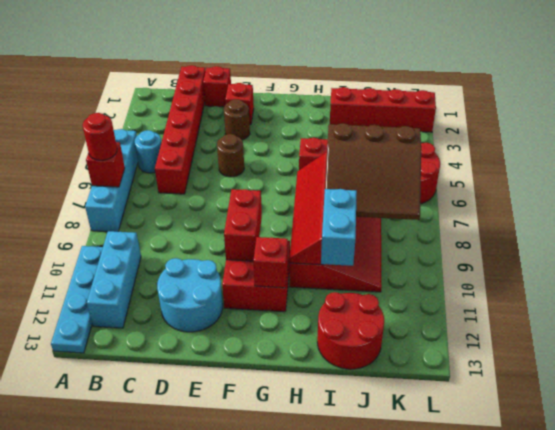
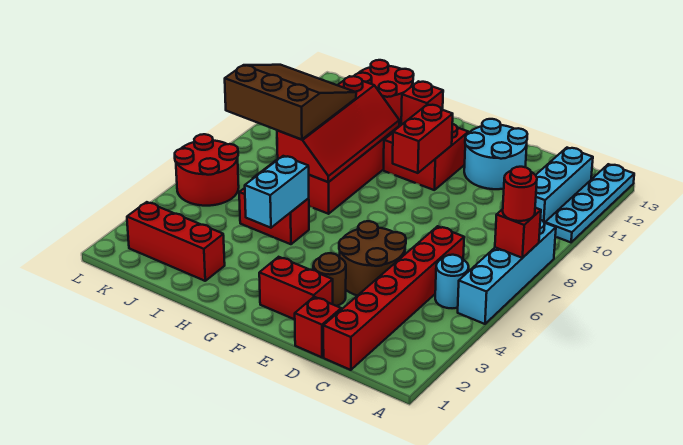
red brick E2 level 1 -> red brick E2:F2 level 1
brown round brick E5 level 1 -> brown round brick D4:E5 level 1
red brick I2:L2 level 1 -> red brick I2:K2 level 1
cyan brick I10:I11 level 3 -> cyan brick H4:H5 level 2

